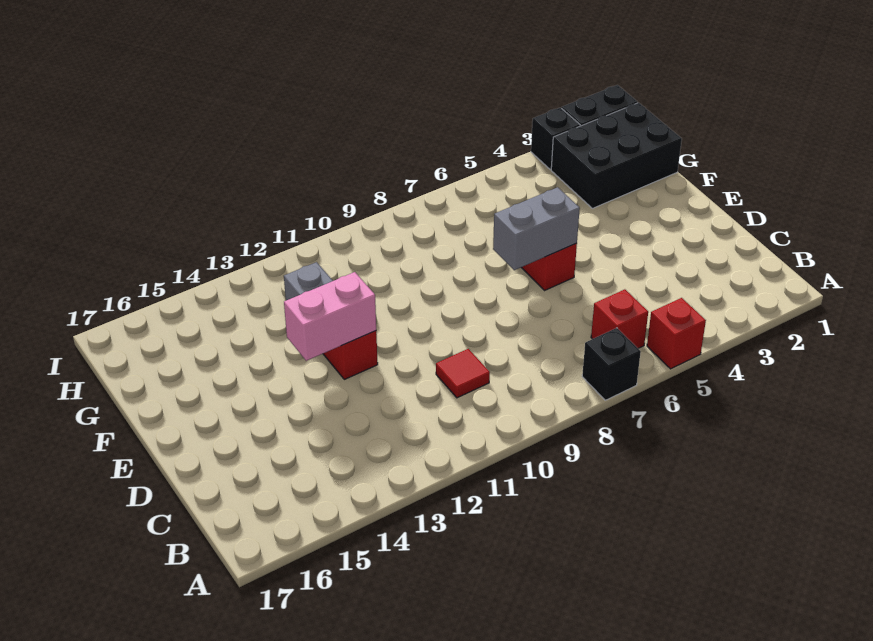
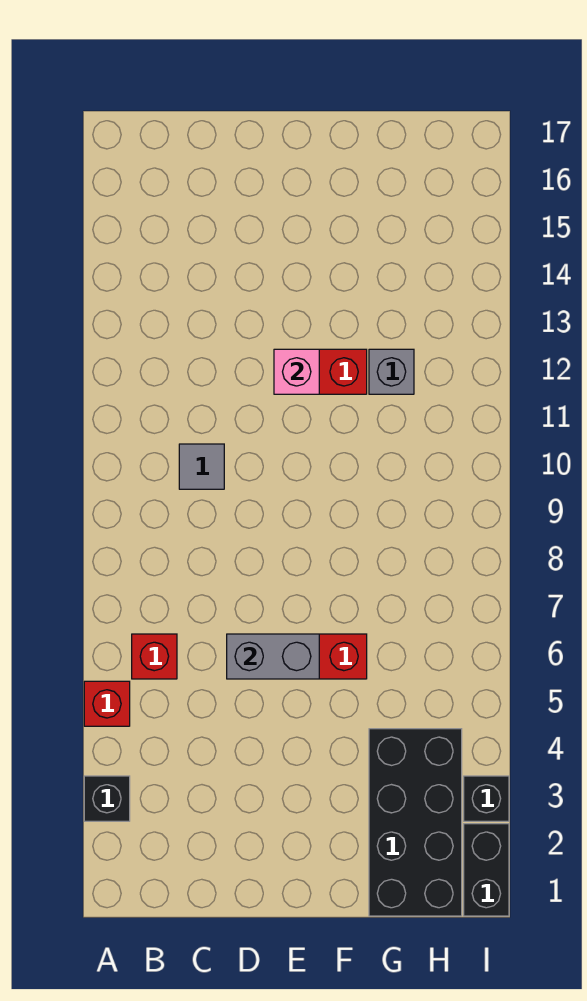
black brick A7 level 1 -> black brick A3 level 1
red tile C10 level 1 -> grey tile C10 level 1
grey brick E6:E7 level 2 -> grey brick D6:E6 level 2
pink brick E12:E13 level 2 -> pink brick E12 level 2
black brick G1:H3 level 1 -> black brick G1:H4 level 1

